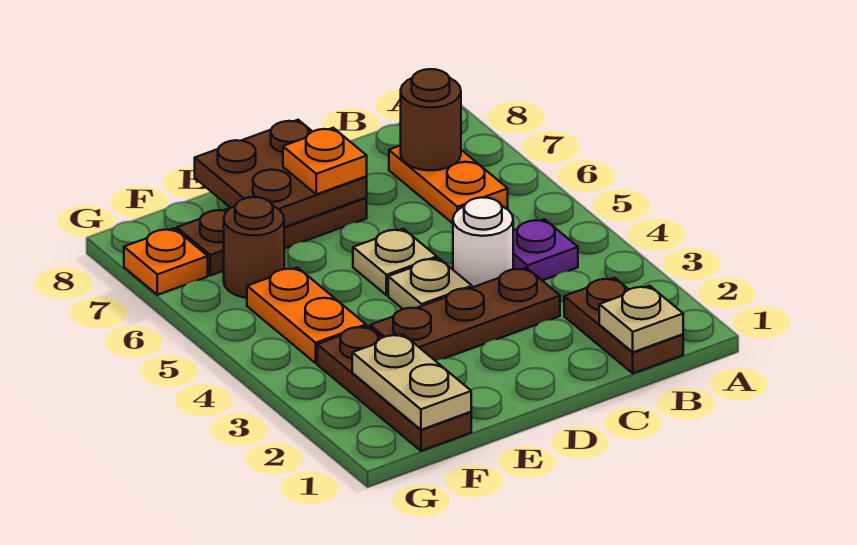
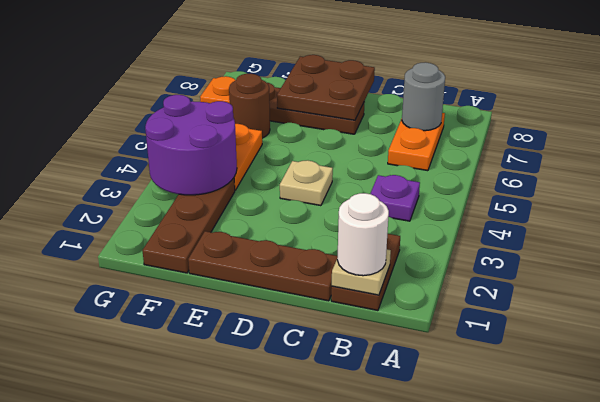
brown round brick B7 level 2 -> grey round brick B7 level 2
brown plate C3:E3 level 1 -> brown plate C1:E1 level 1
white round brick C4 level 1 -> white round brick B1 level 3
tan plate D5 level 1 -> none
orange plate D7 level 3 -> none
tan plate F1:F2 level 2 -> none
none -> purple round brick F3:G4 level 2

